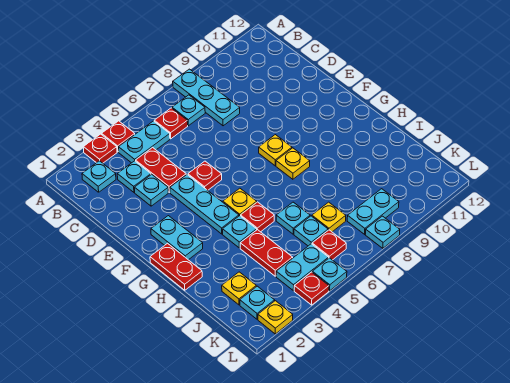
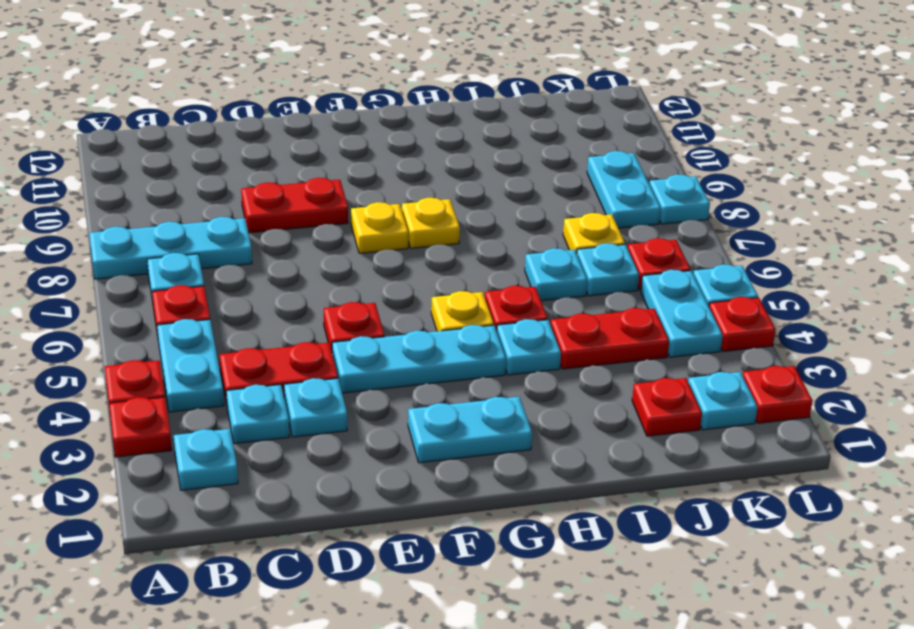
red plate G1:H1 level 1 -> red plate D9:E9 level 1
yellow plate J2 level 1 -> red plate J2 level 1
yellow plate L2 level 1 -> red plate L2 level 1

